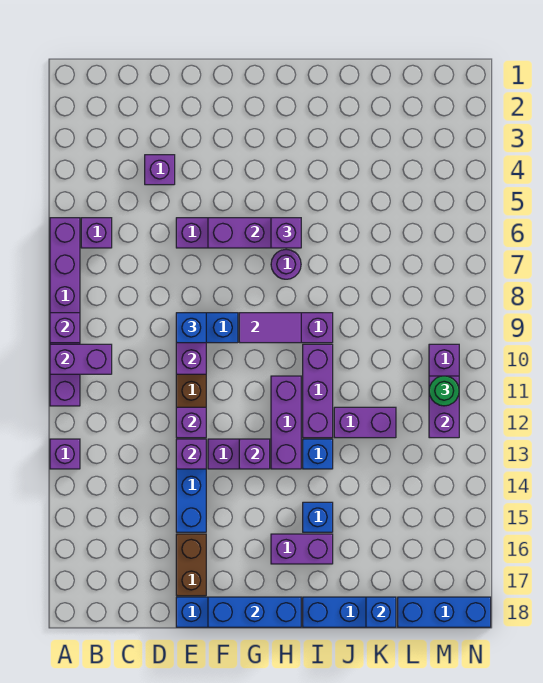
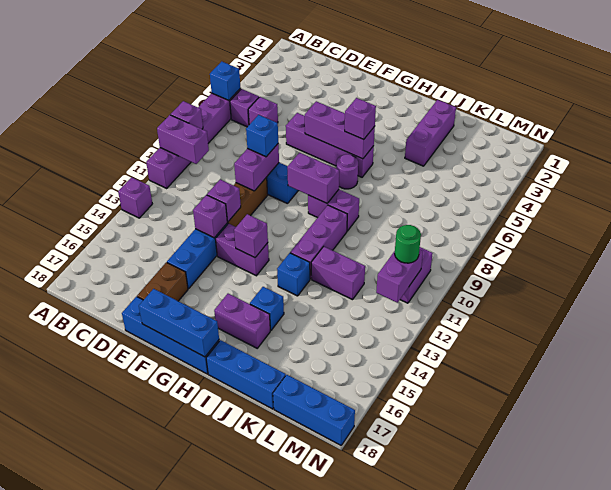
purple brick D4 level 1 -> purple brick C6 level 1
purple tile G9:H9 level 2 -> purple brick G9:H9 level 2
purple brick H11:H13 level 1 -> purple brick J2:J4 level 1
blue brick K18 level 2 -> blue brick A6 level 2

